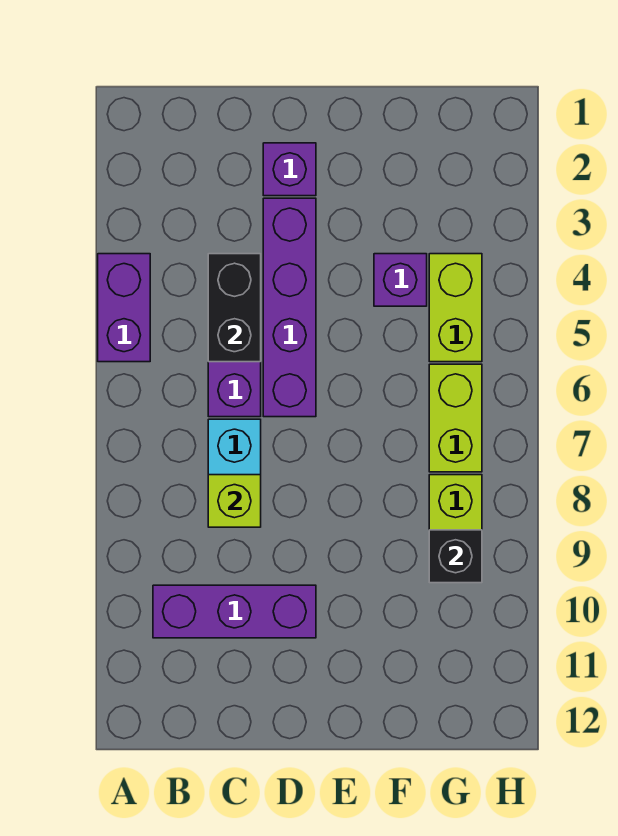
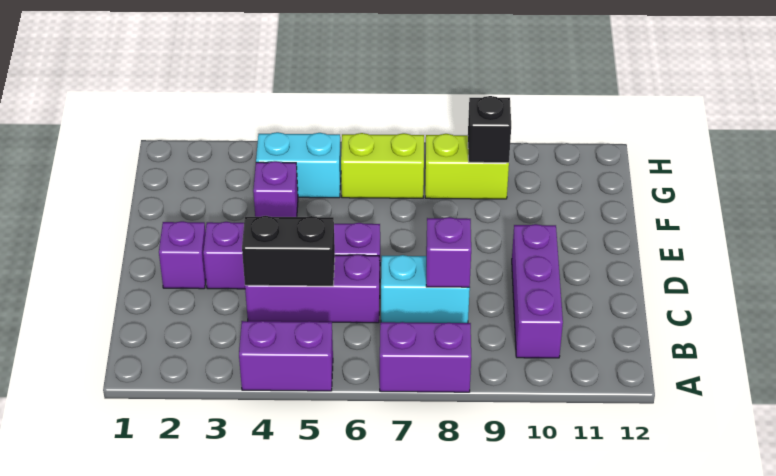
none -> purple brick A7:A8 level 1
lime brick C8 level 2 -> purple brick C8 level 2
lime brick G4:G5 level 1 -> cyan brick G4:G5 level 1

